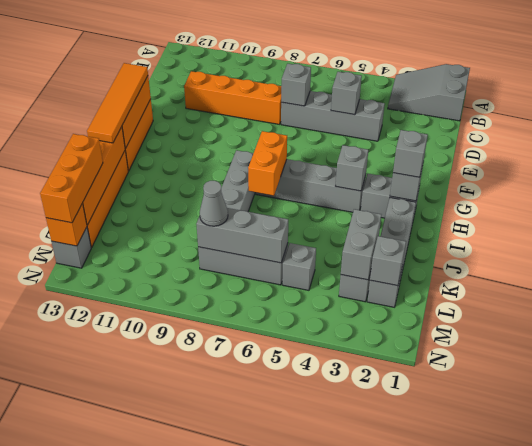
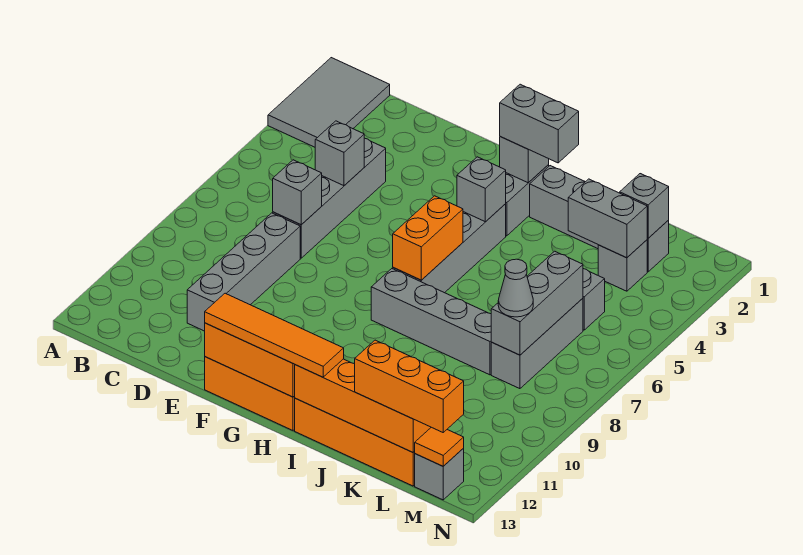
grey slope A1:B3 level 1 top 1 -> grey tile A1:B3 level 1
orange brick D8:D11 level 1 -> grey brick D8:D11 level 1
grey brick H2 level 3 -> grey brick H2:I2 level 3
orange brick H7:I7 level 2 -> orange brick H6:H7 level 2
orange brick M13 level 2 -> orange tile M13 level 2

